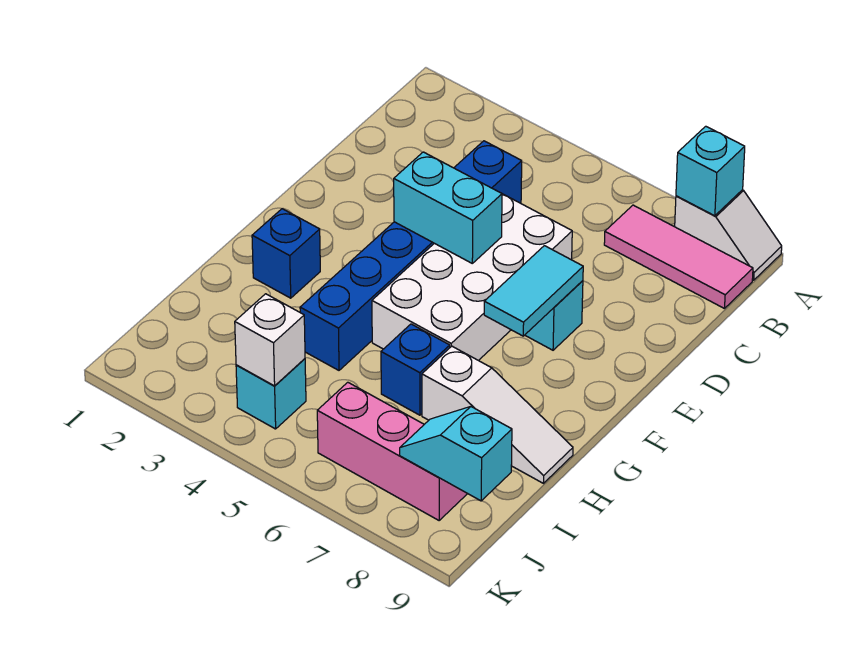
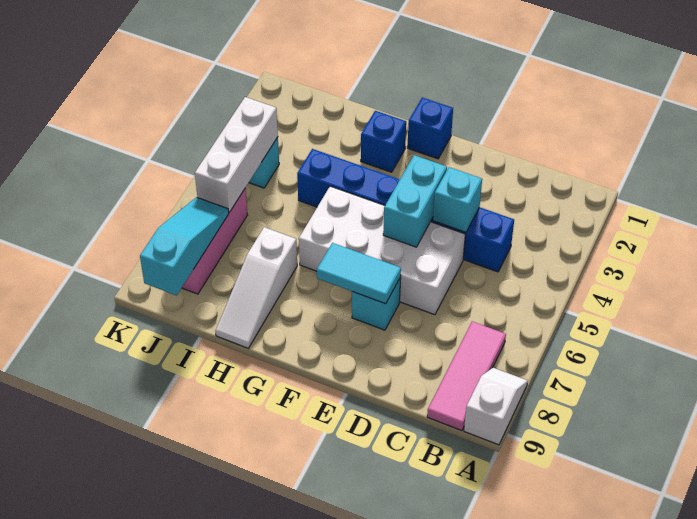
white slope A8:A9 level 1 top 8 -> white slope A8:A9 level 1 top 9
cyan brick A8 level 2 -> cyan brick D4 level 2
blue brick H6 level 1 -> blue brick F1 level 1
white brick J4 level 2 -> white brick J4:J6 level 2
cyan slope J8:J9 level 2 top 9 -> cyan slope J7:J9 level 2 top 9

